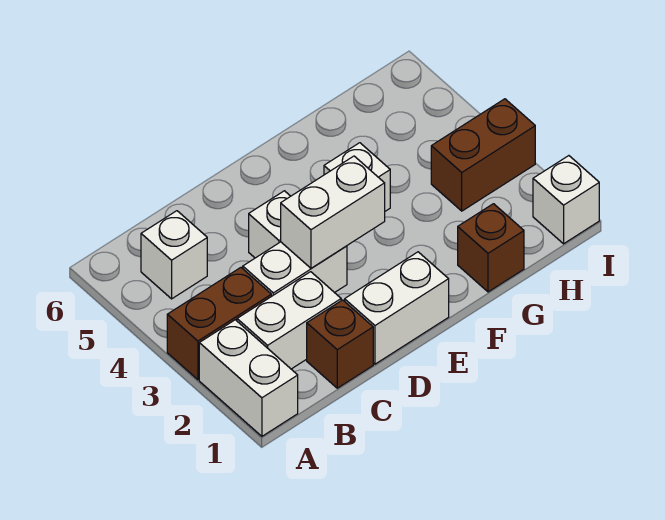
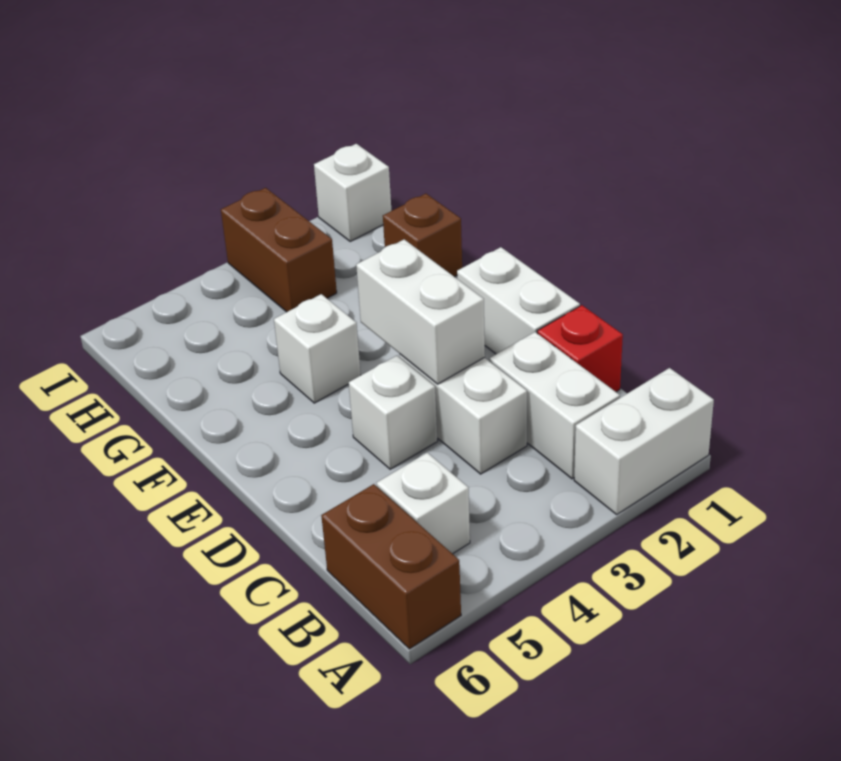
brown brick A3:B3 level 1 -> brown brick A6:B6 level 1
brown brick C1 level 1 -> red brick C1 level 1

